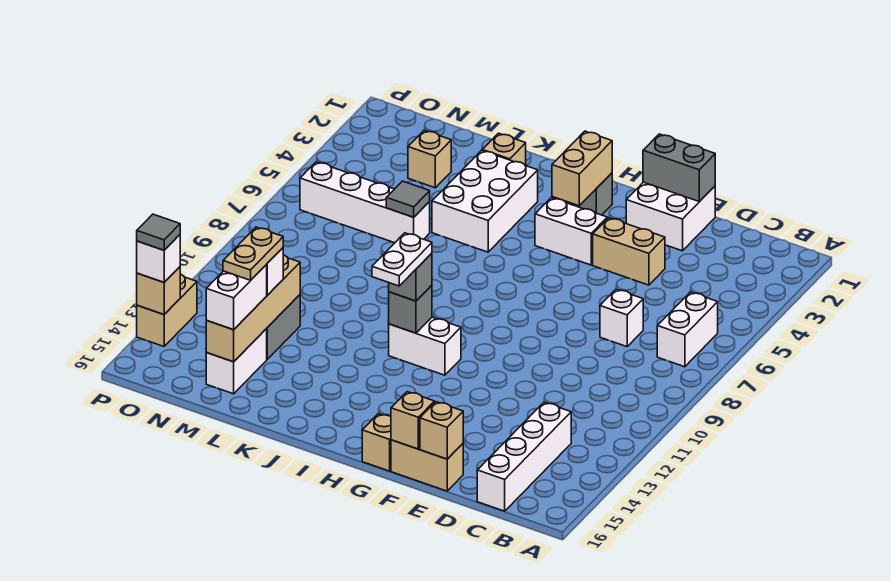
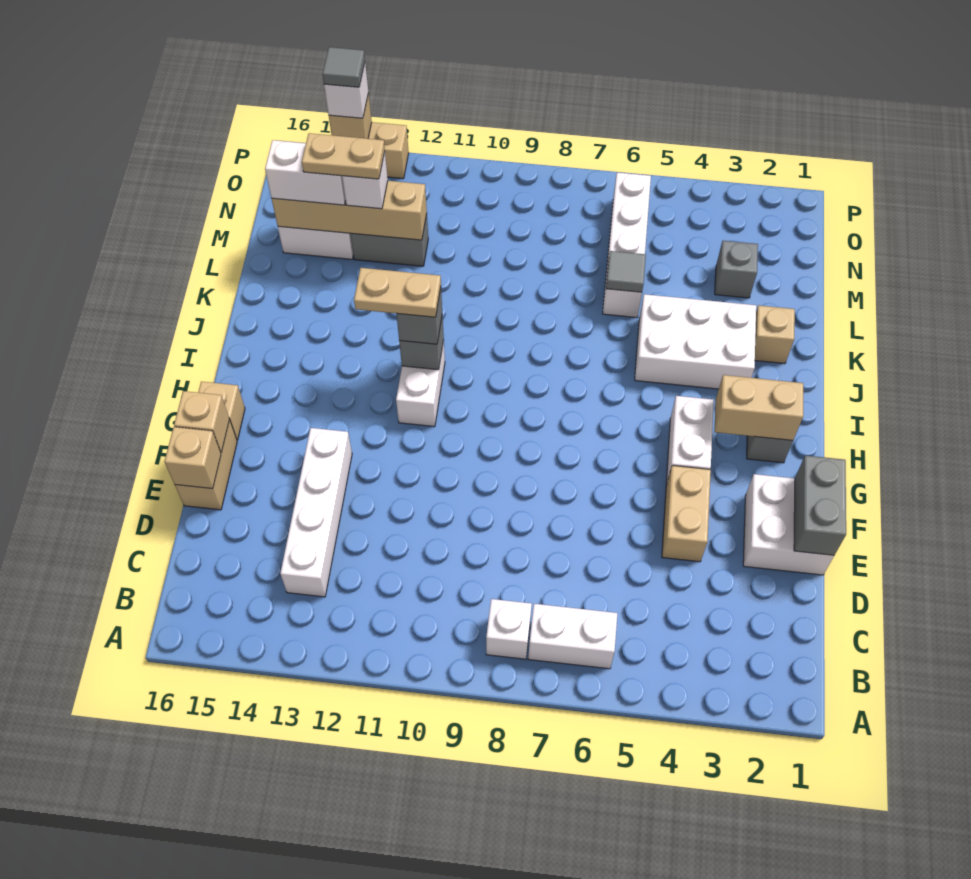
white brick C13:C16 level 1 -> white brick C13:F13 level 1
white brick D7 level 1 -> white brick B8 level 1
white plate I11:I12 level 4 -> tan plate I11:I12 level 4
tan brick M3 level 1 -> grey brick M3 level 1

